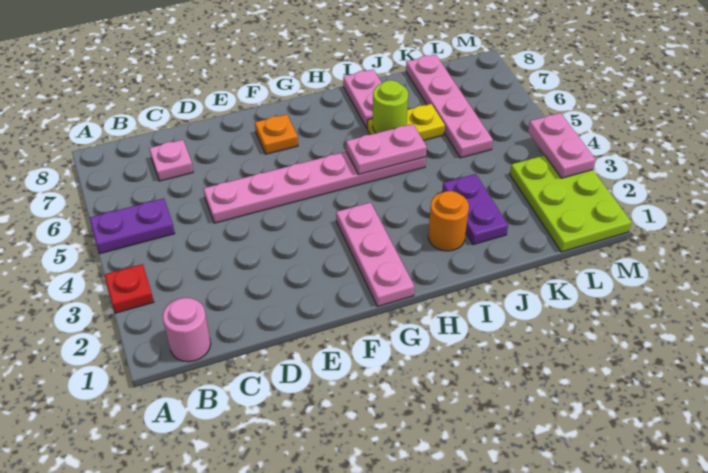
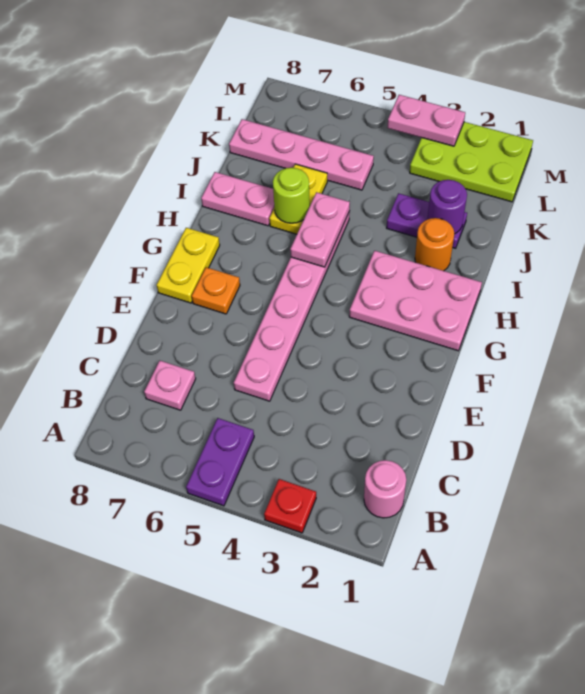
none -> yellow plate F8:G8 level 1
pink plate G1:G3 level 1 -> pink plate G1:H3 level 1
none -> purple round brick J2 level 2

